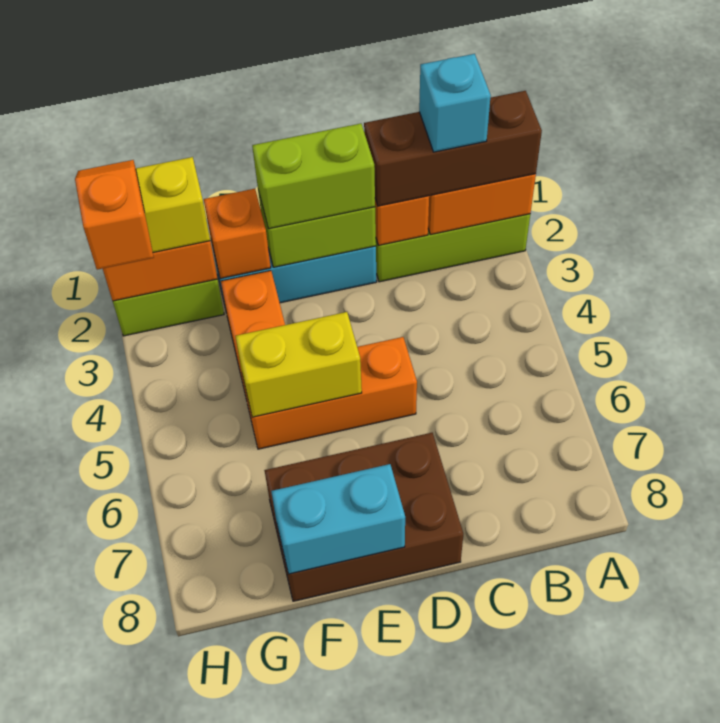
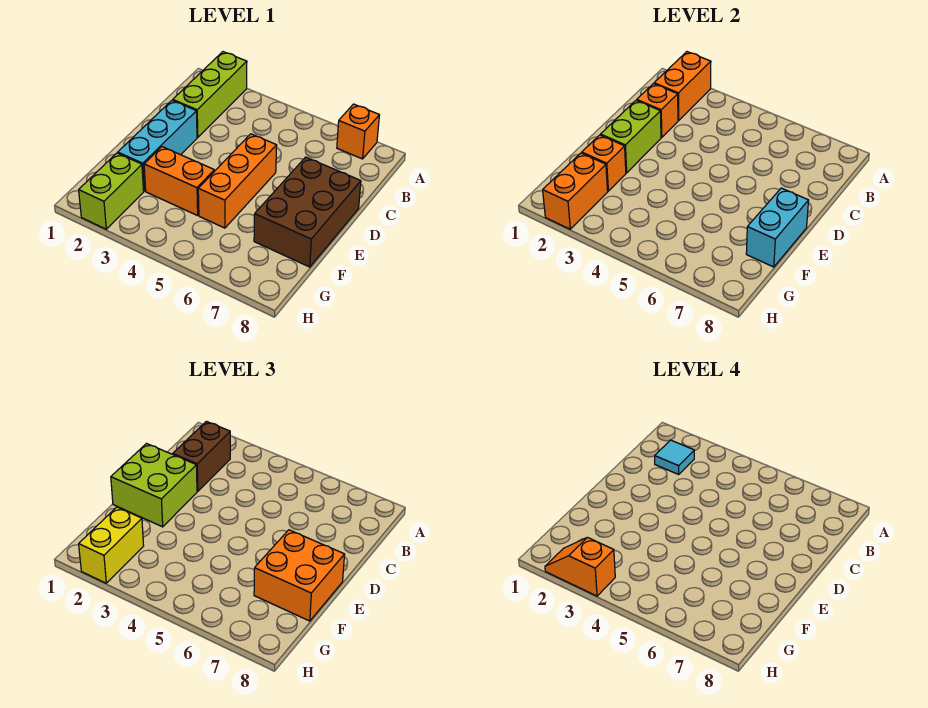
brown brick A2:C2 level 3 -> brown brick B2:C2 level 3
none -> orange brick A7 level 1
cyan brick B2 level 4 -> cyan tile B2 level 4
lime brick D2:E2 level 3 -> lime brick D1:E2 level 3
yellow brick E5:F5 level 2 -> none
none -> orange brick E7:F8 level 3

